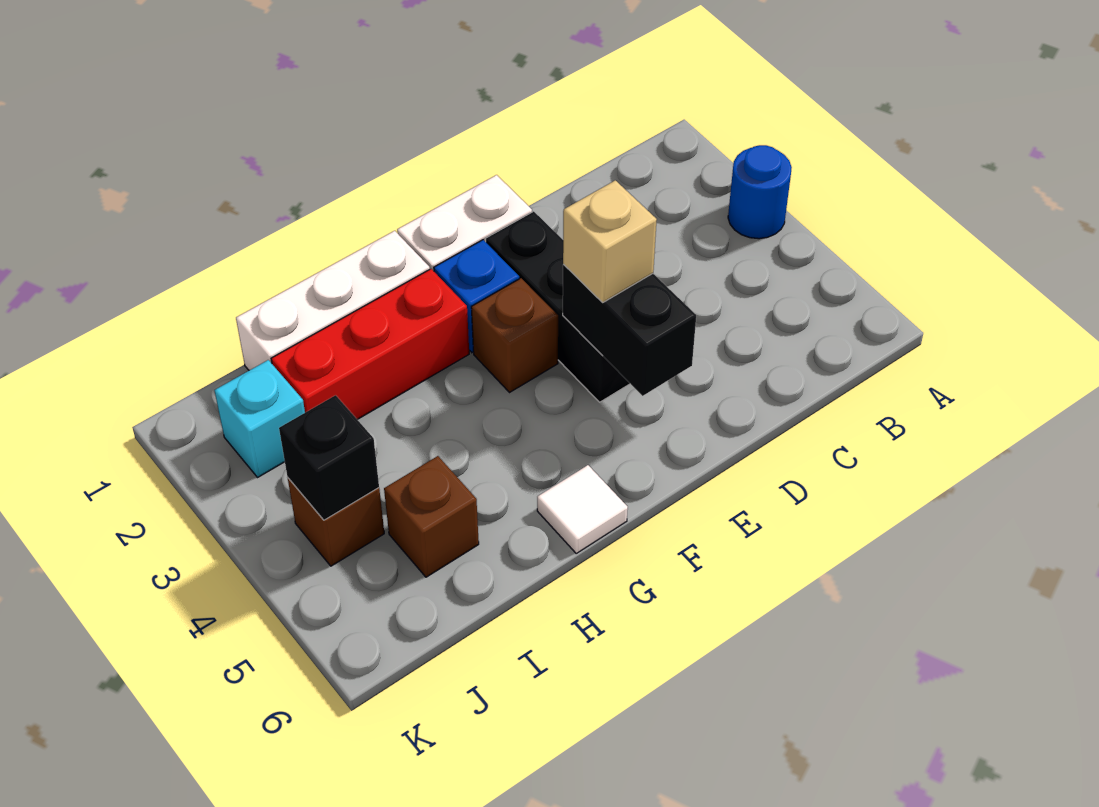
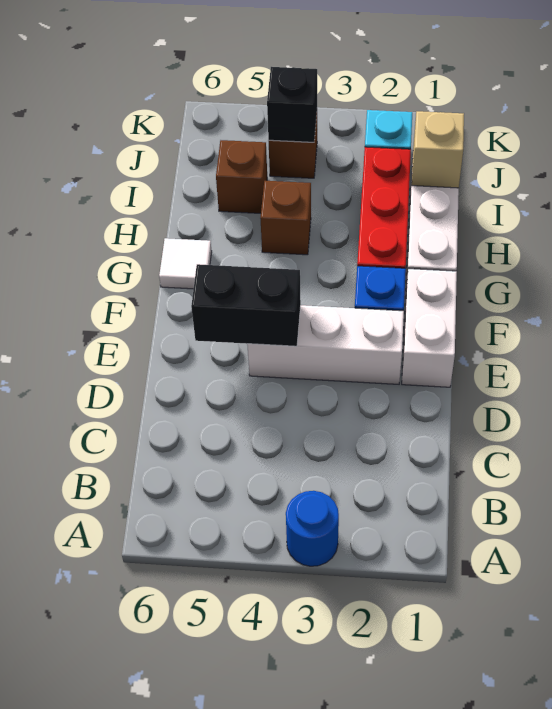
black brick E2:E4 level 1 -> white brick E2:E4 level 1
tan brick E4 level 3 -> tan brick I1 level 2
brown brick F3 level 1 -> brown brick H4 level 1

